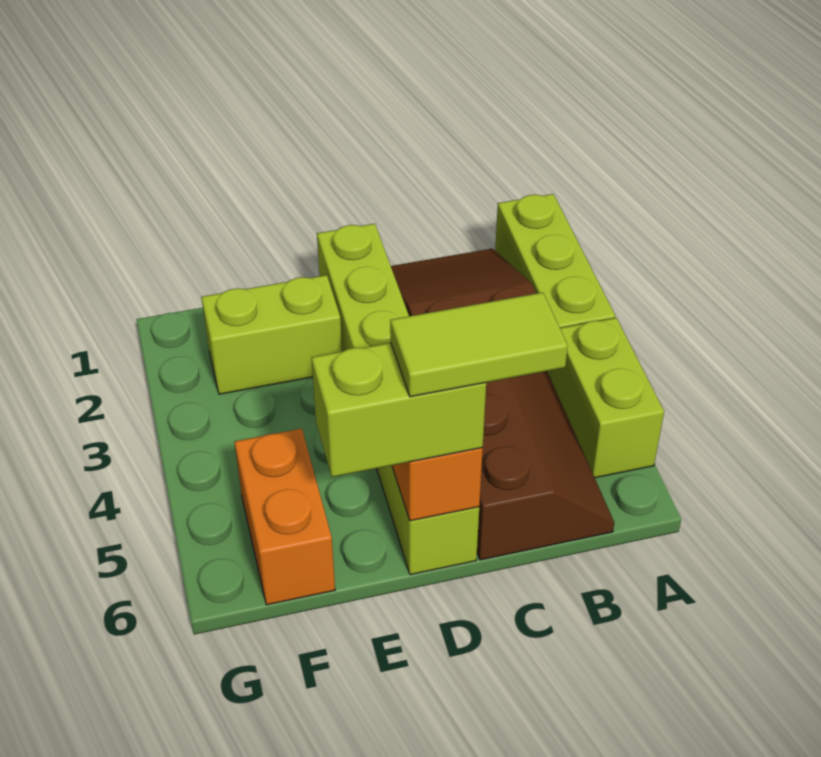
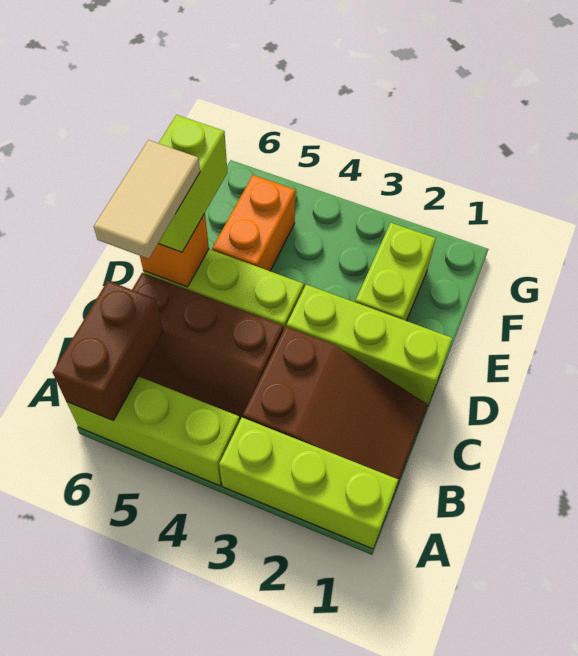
lime brick A4:A5 level 1 -> lime brick A4:A6 level 1
none -> brown brick A6:B6 level 2
lime tile C6:D6 level 4 -> tan tile C6:D6 level 4
orange brick F5:F6 level 1 -> orange brick E5:F5 level 1

